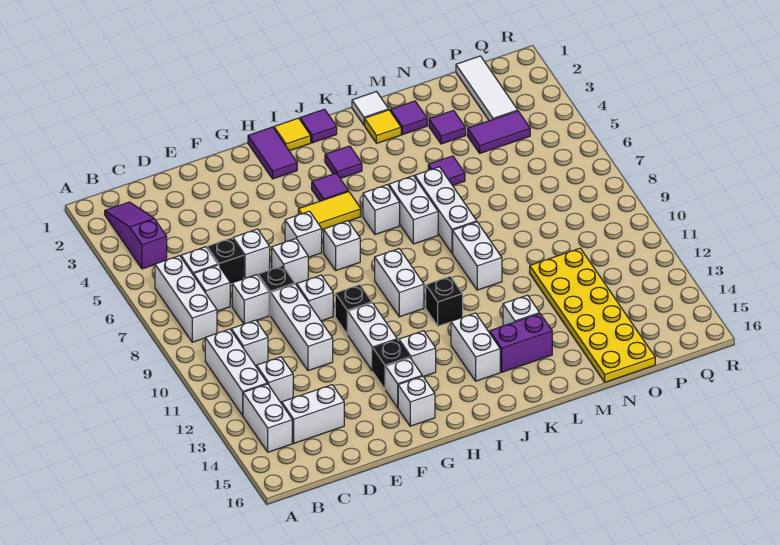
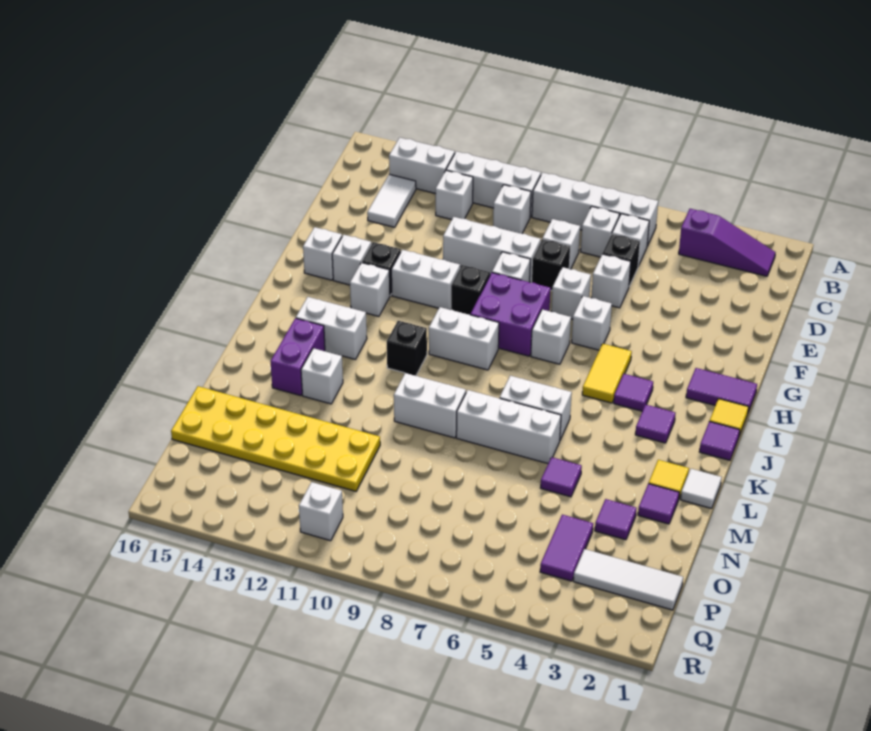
white brick B6:B8 level 1 -> white brick B6:B9 level 1
white brick C14:D14 level 1 -> white tile C14:D14 level 1
none -> purple brick G8:H9 level 1
white brick J6 level 1 -> white brick Q11 level 1

